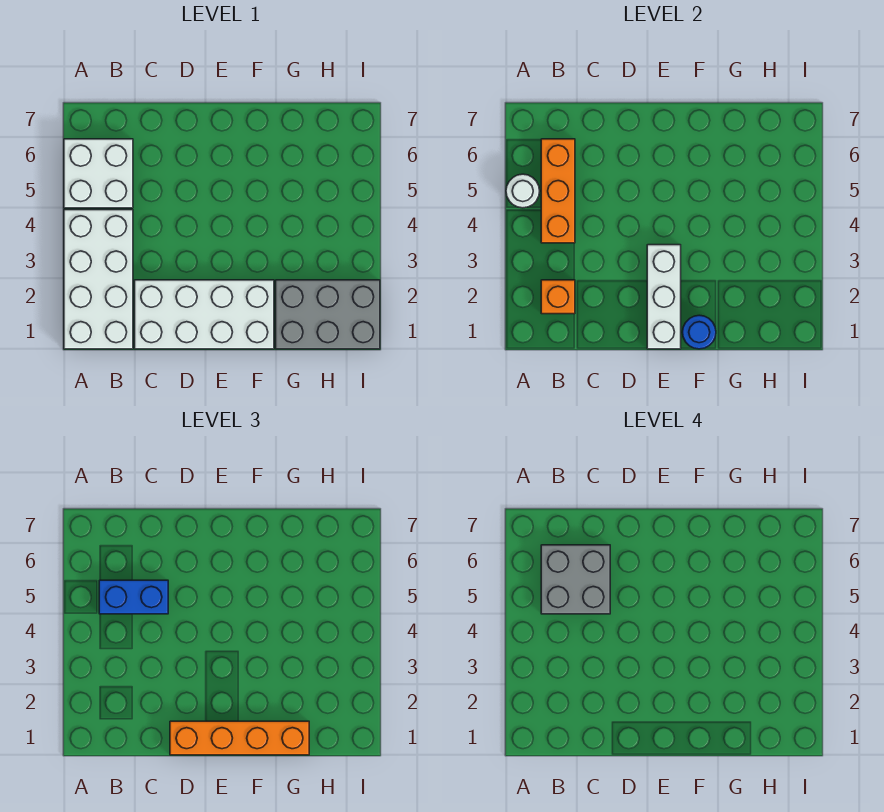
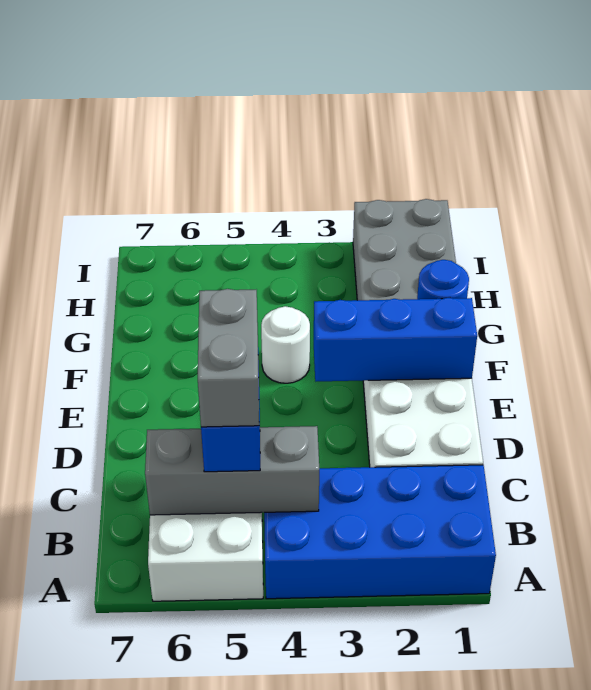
white brick A1:B4 level 1 -> blue brick A1:B4 level 1
white round brick A5 level 2 -> white round brick F4 level 1
orange brick B2 level 2 -> none
orange brick B4:B6 level 2 -> grey brick B4:B6 level 2
grey brick B5:C6 level 4 -> grey brick B5:C5 level 4
orange brick D1:G1 level 3 -> none
white brick E1:E3 level 2 -> blue brick E1:E3 level 2

